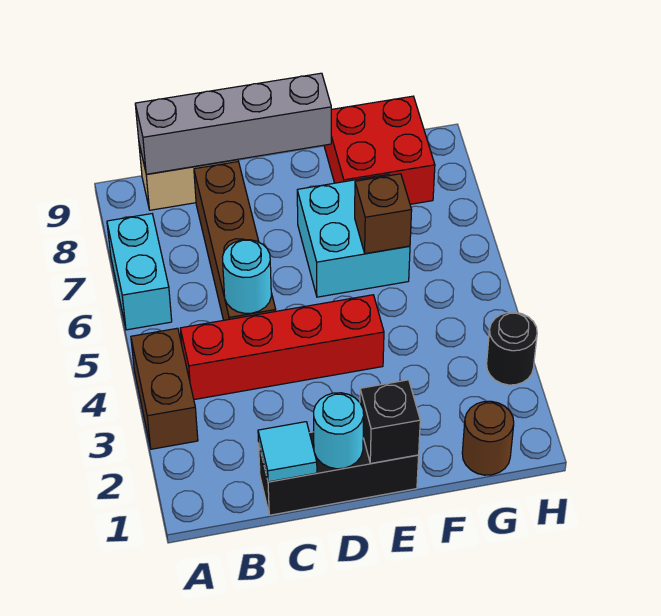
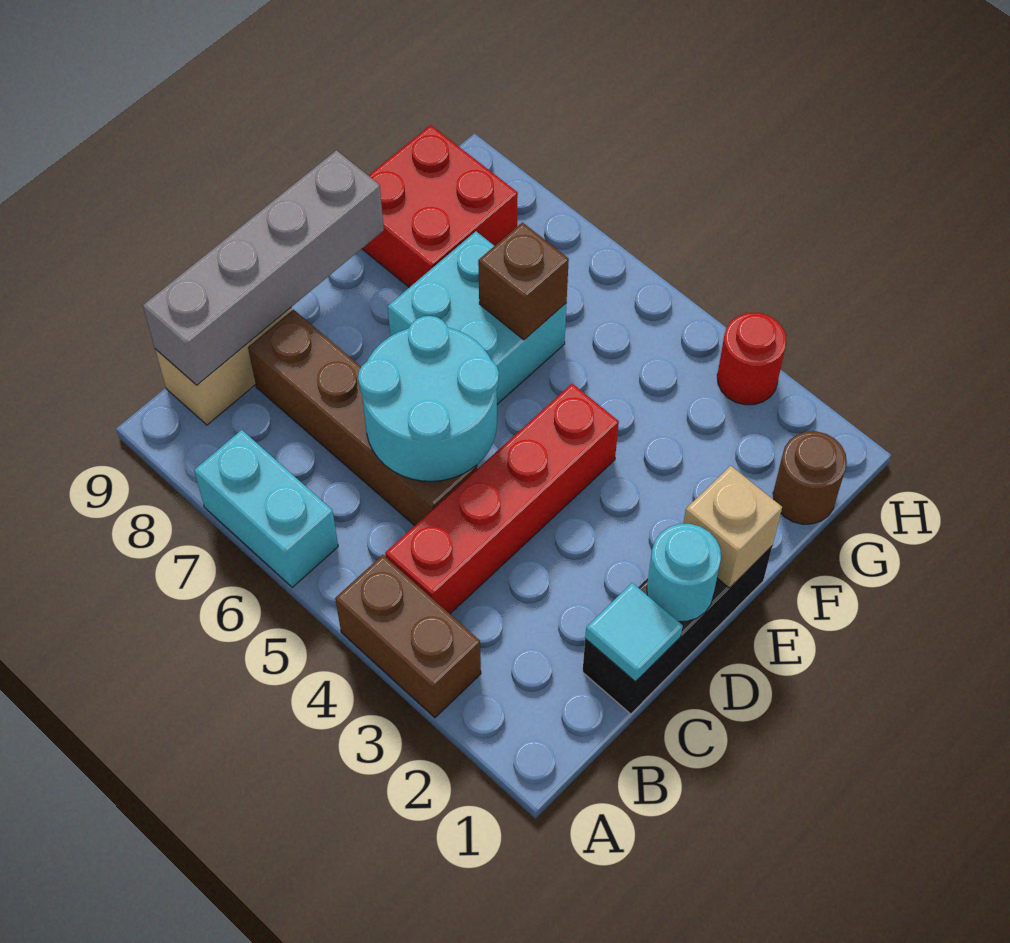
cyan round brick C5 level 2 -> cyan round brick C5:D6 level 2
black brick E1 level 2 -> tan brick E1 level 2
black round brick H3 level 1 -> red round brick H3 level 1

